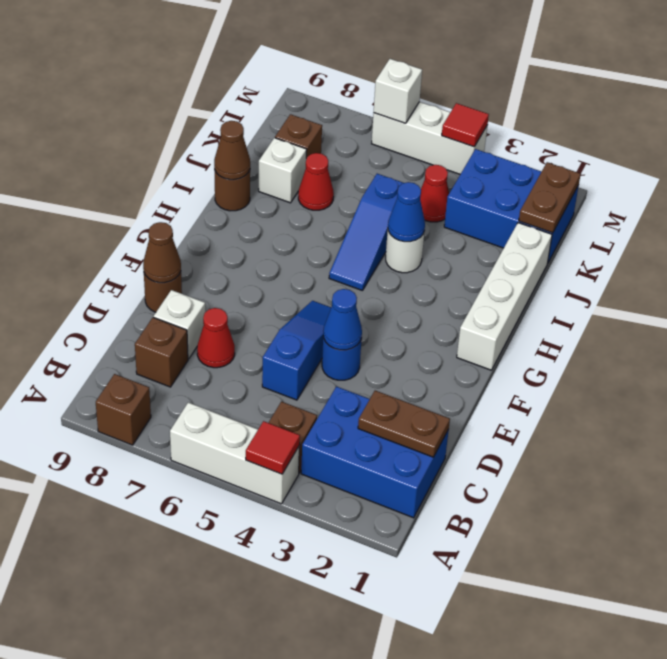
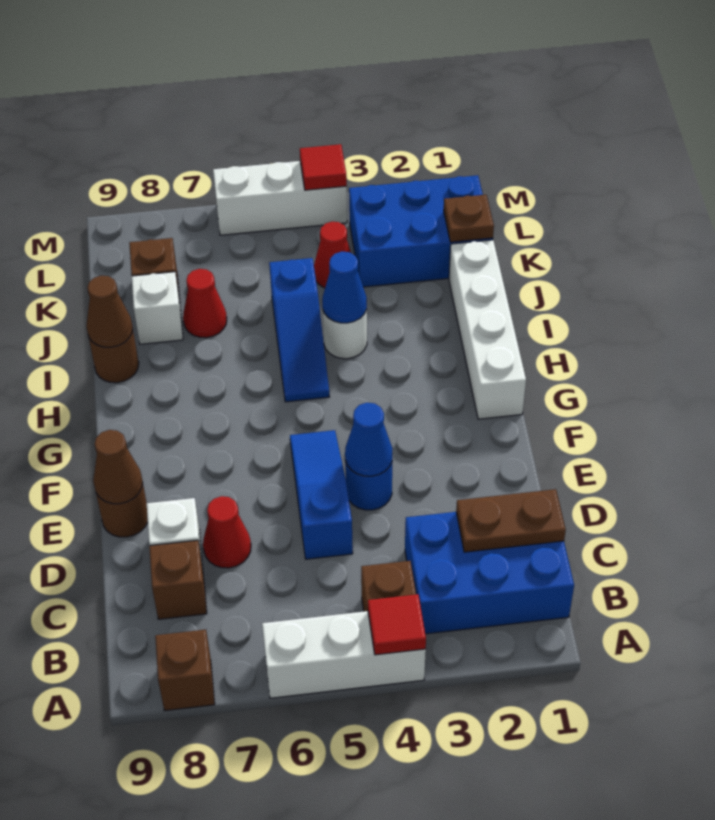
brown plate K1:L1 level 2 -> brown plate K1 level 2
white brick M6 level 2 -> none

